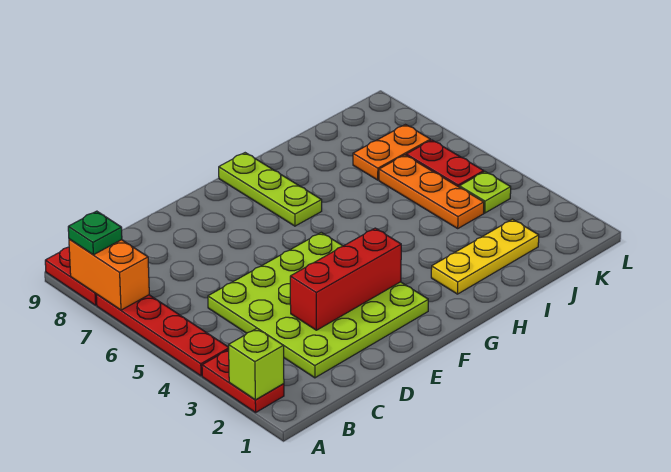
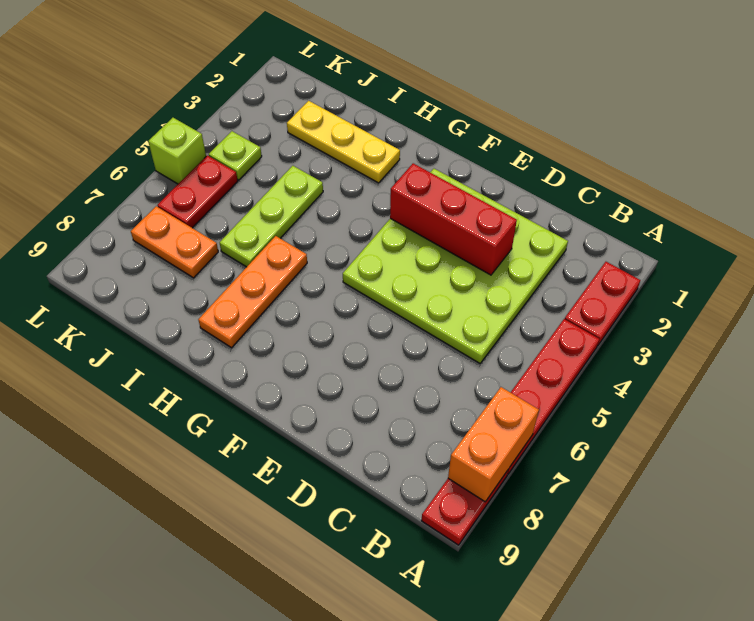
lime brick A2 level 2 -> lime brick L5 level 1
green plate A8 level 3 -> none
lime plate G7:G9 level 1 -> lime plate I4:I6 level 1
orange plate J4:J6 level 1 -> orange plate H6:H8 level 1

